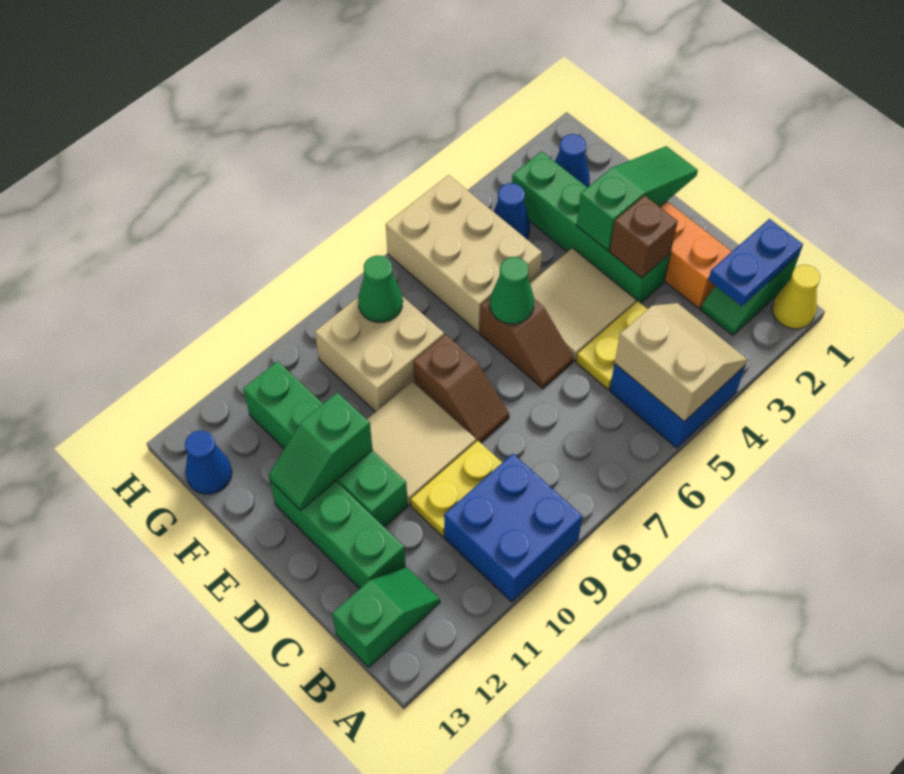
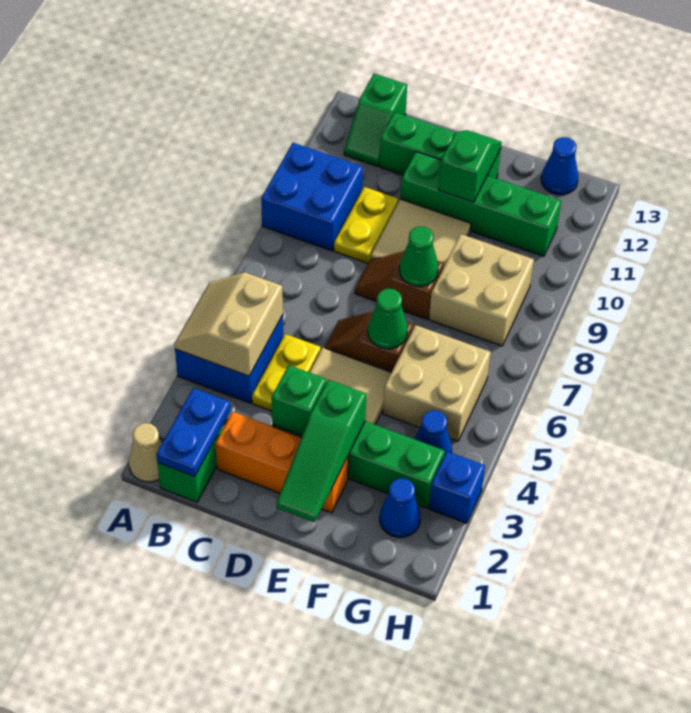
yellow cone A1 level 1 -> tan cone A1 level 1
tan slope A4:B5 level 2 top 5 -> tan slope A4:B5 level 2 top B
brown brick D3 level 2 -> green brick D3 level 2
tan brick F5:H6 level 1 -> tan brick F5:G6 level 1
green cone G8 level 2 -> green cone E8 level 2
none -> blue brick H3 level 1

